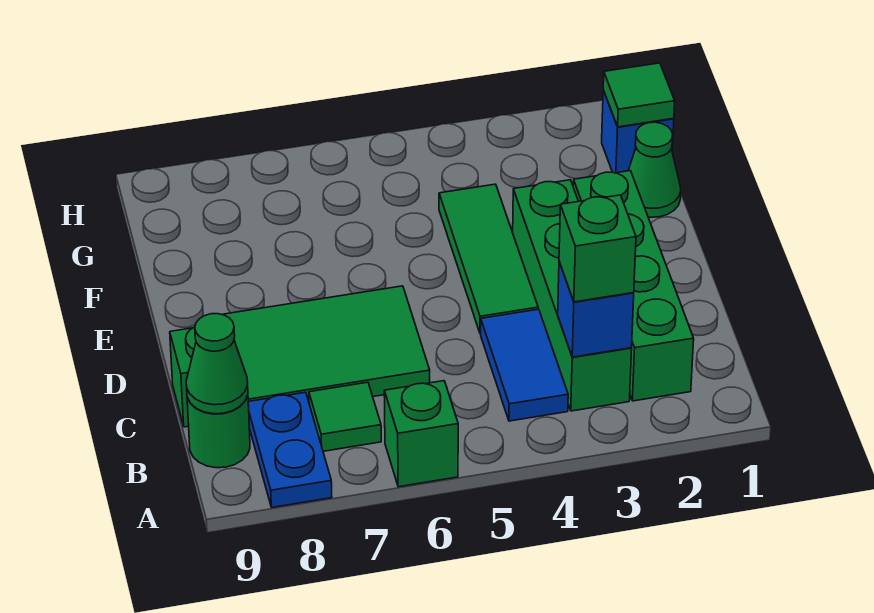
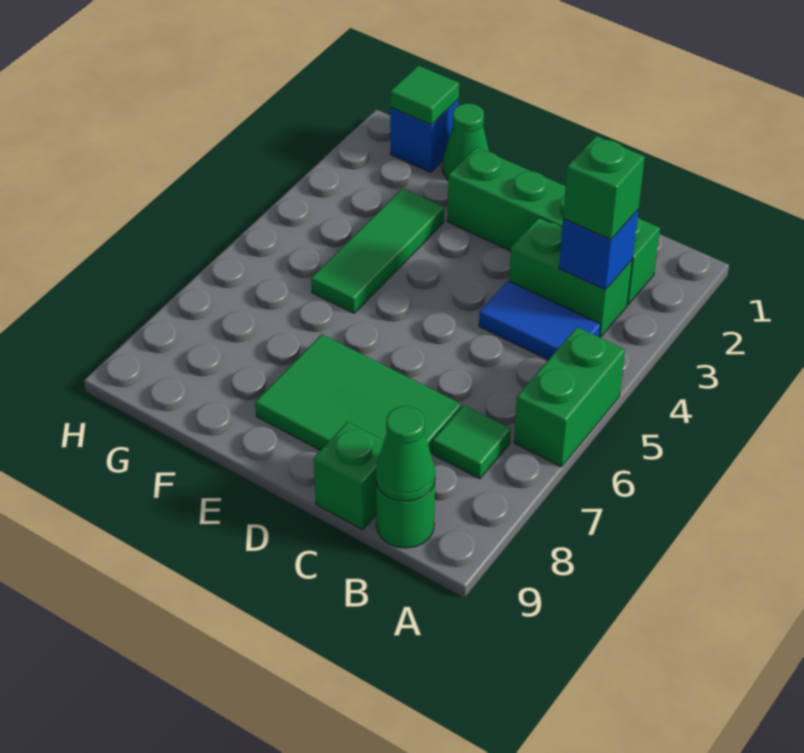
green brick A6 level 1 -> green brick A5:A6 level 1
blue plate A8:B8 level 1 -> none
green brick B3:E3 level 1 -> green brick B3:C3 level 1
green tile C6:D8 level 1 -> green tile C7:E8 level 1
green tile D4:F4 level 1 -> green tile F3:F5 level 1

